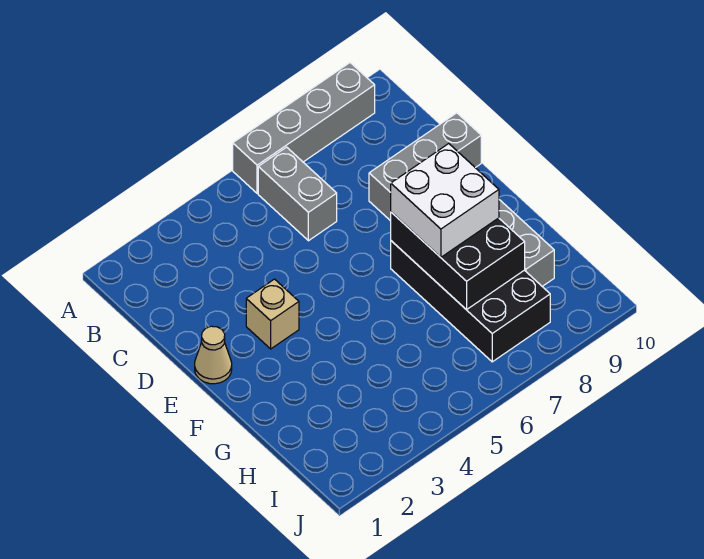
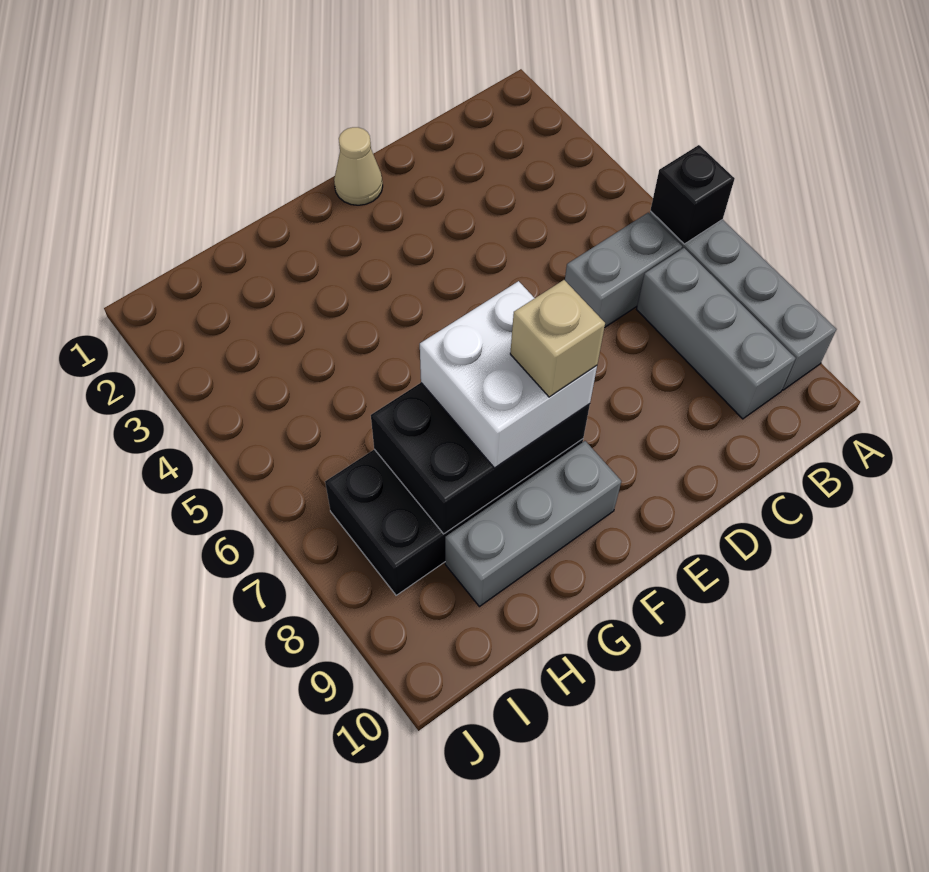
none -> black brick A6 level 2
grey brick D8:D10 level 1 -> grey brick B7:B9 level 1
tan brick E3 level 1 -> tan brick F8 level 4

